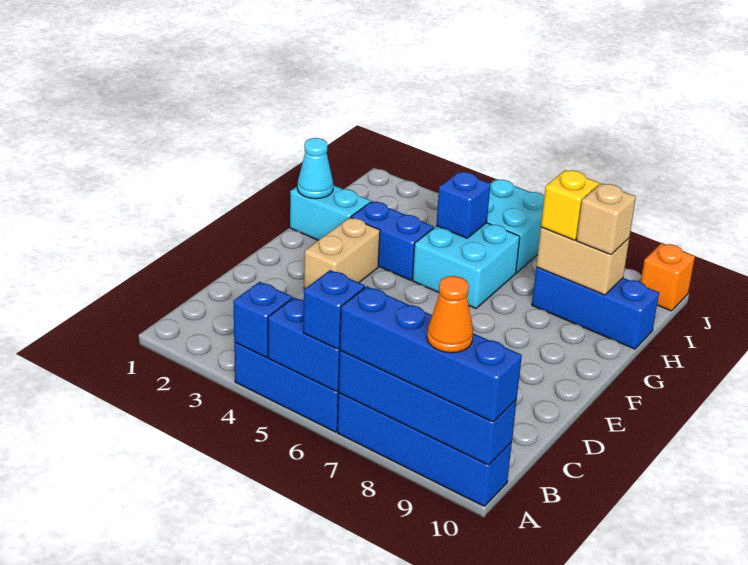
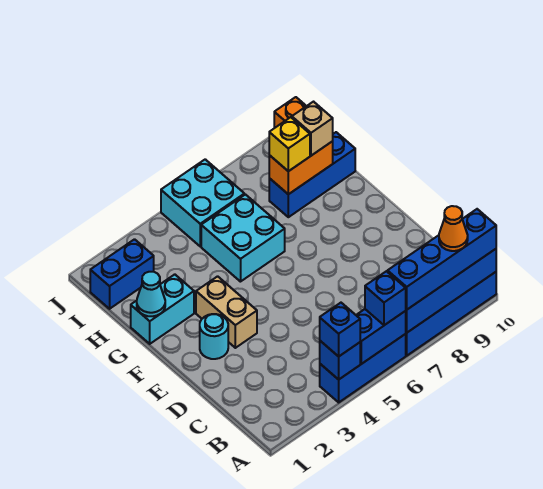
none -> cyan round brick E2 level 1
blue brick G3:G4 level 1 -> blue brick I1:I2 level 1
blue brick H5 level 2 -> blue brick A4 level 3
tan brick H8:H9 level 2 -> orange brick H8:H9 level 2

